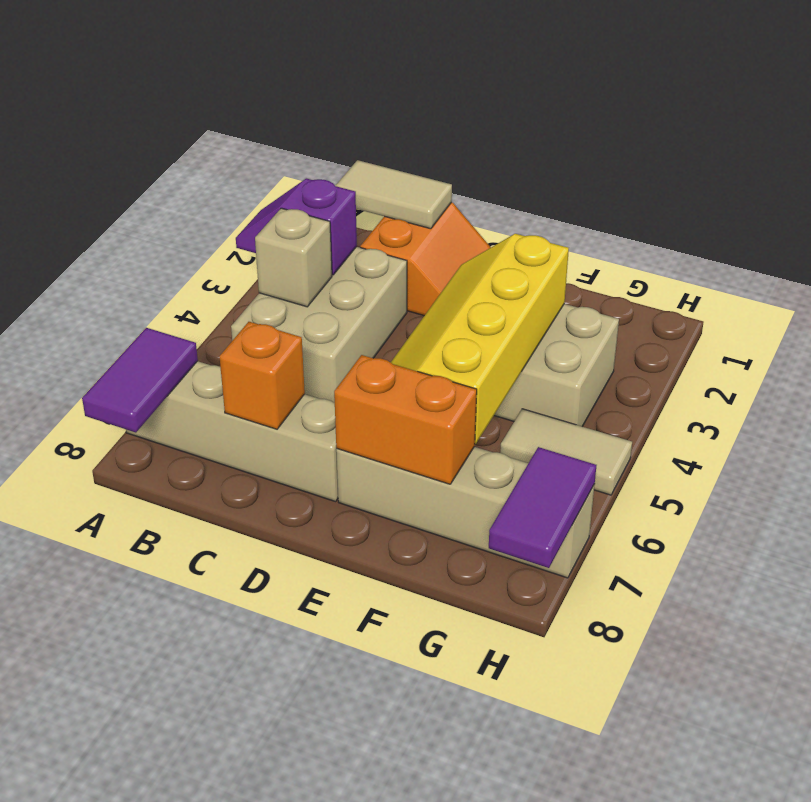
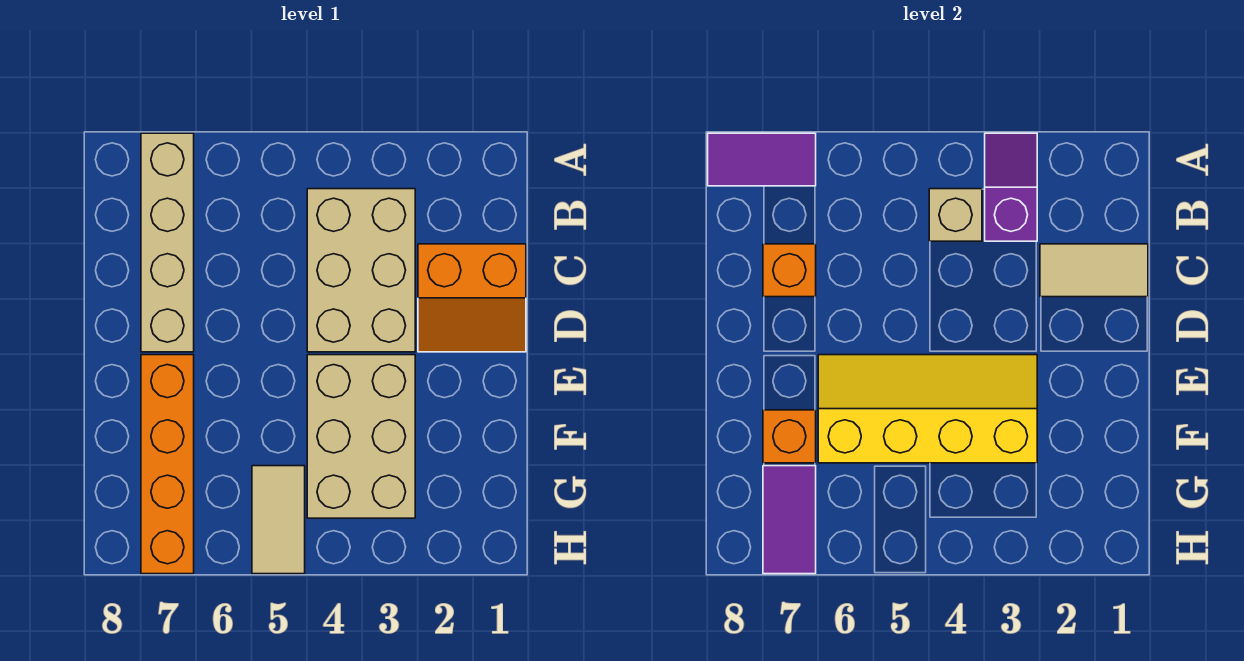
tan tile B1:C1 level 2 -> tan tile C1:C2 level 2
tan brick B3:C5 level 1 -> tan brick B3:D4 level 1
tan brick E7:H7 level 1 -> orange brick E7:H7 level 1
orange brick E7:F7 level 2 -> orange brick F7 level 2
purple tile H7:H8 level 2 -> purple tile G7:H7 level 2

